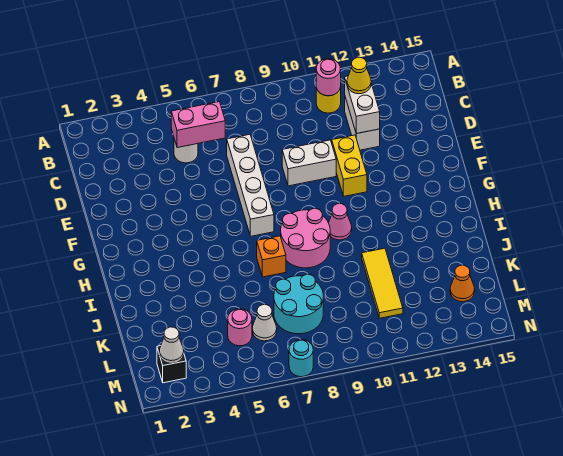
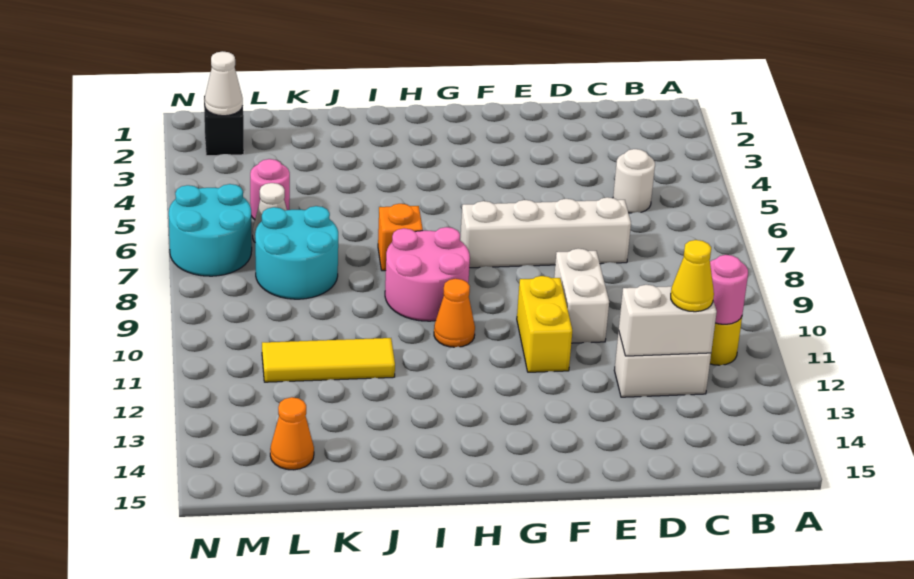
pink brick C5:C6 level 2 -> none
yellow brick E11:F11 level 1 -> yellow brick F10:F11 level 1
pink cone H10 level 1 -> orange cone H10 level 1
cyan round brick N7 level 1 -> cyan round brick M6:N7 level 1

